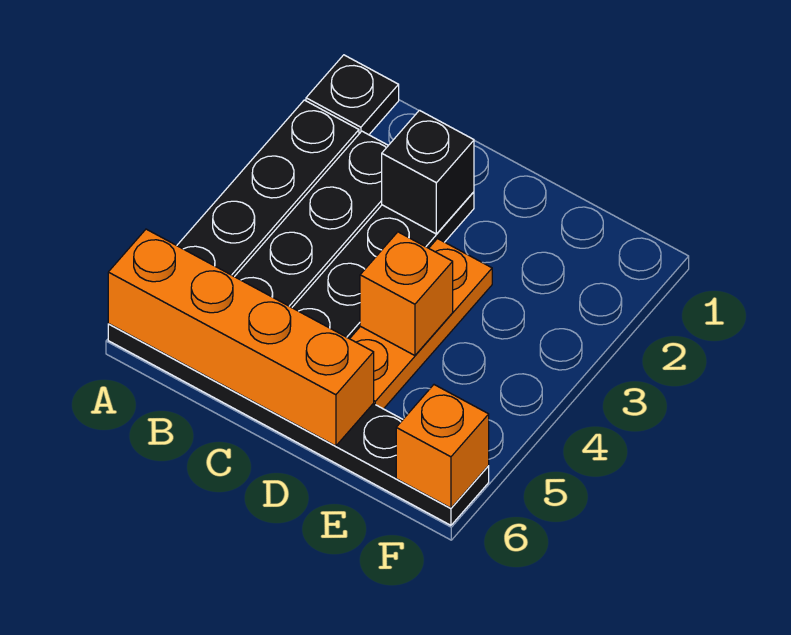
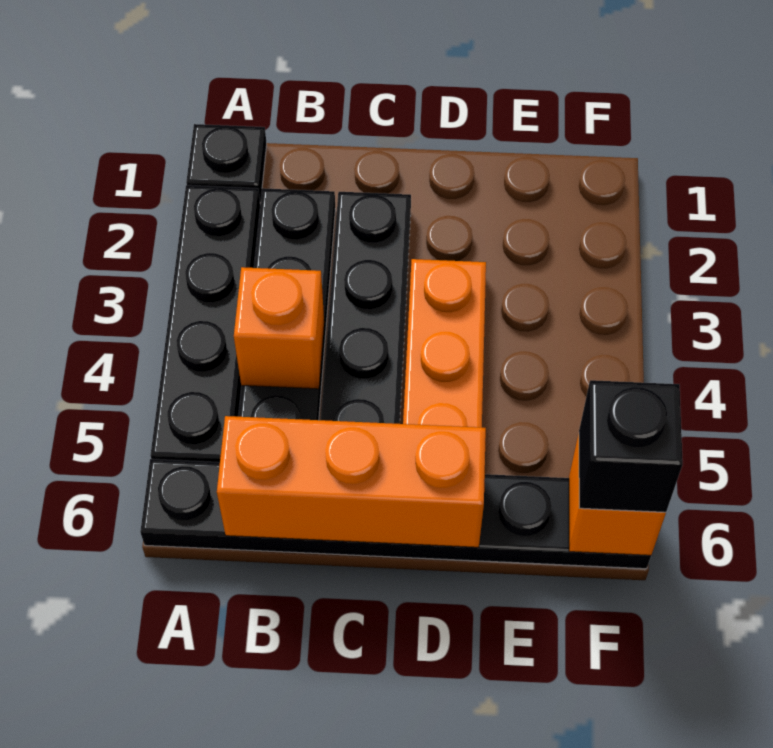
orange brick A6:D6 level 2 -> orange brick B6:D6 level 2
black brick C2 level 2 -> black brick F6 level 3
orange brick D4 level 2 -> orange brick B4 level 2

